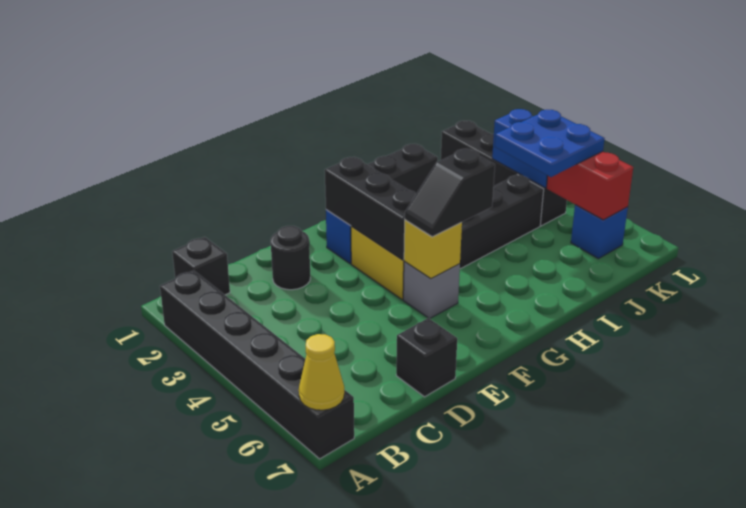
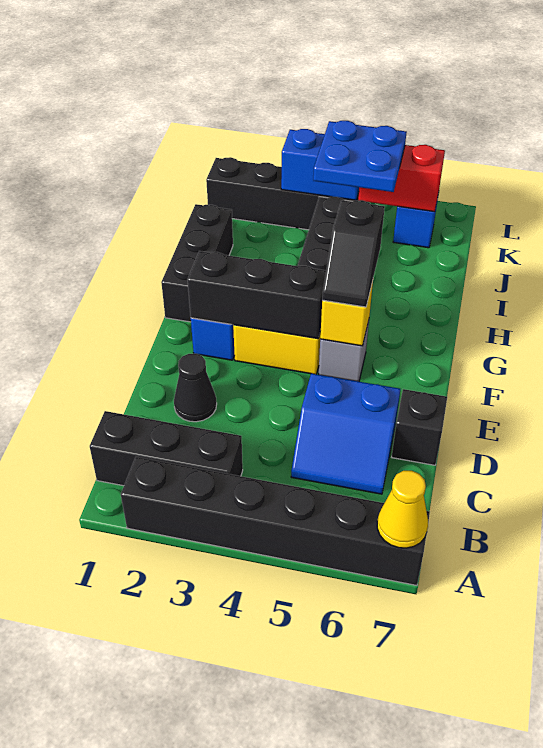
black brick B1 level 1 -> black brick B1:B3 level 1
none -> blue slope C5:D6 level 1 top D
black round brick D2 level 1 -> black cone D2 level 1

